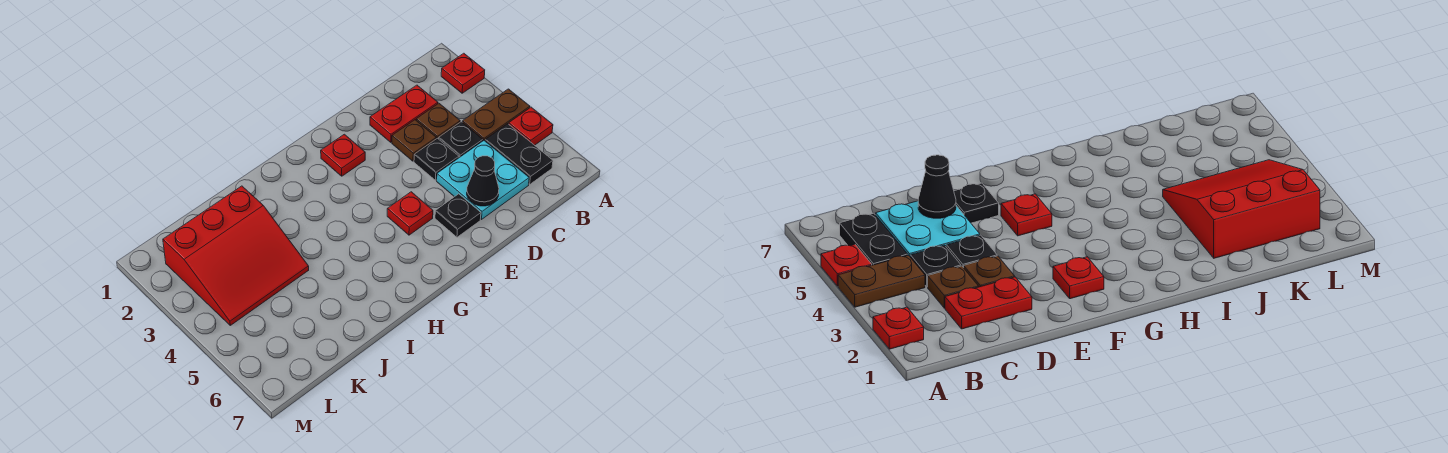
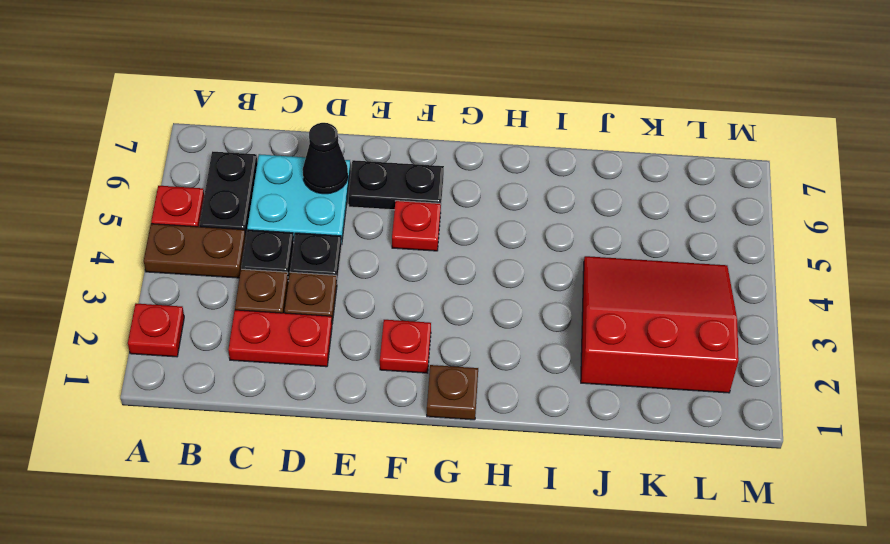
black plate E6 level 1 -> black plate E6:F6 level 1
none -> brown plate G1 level 1

